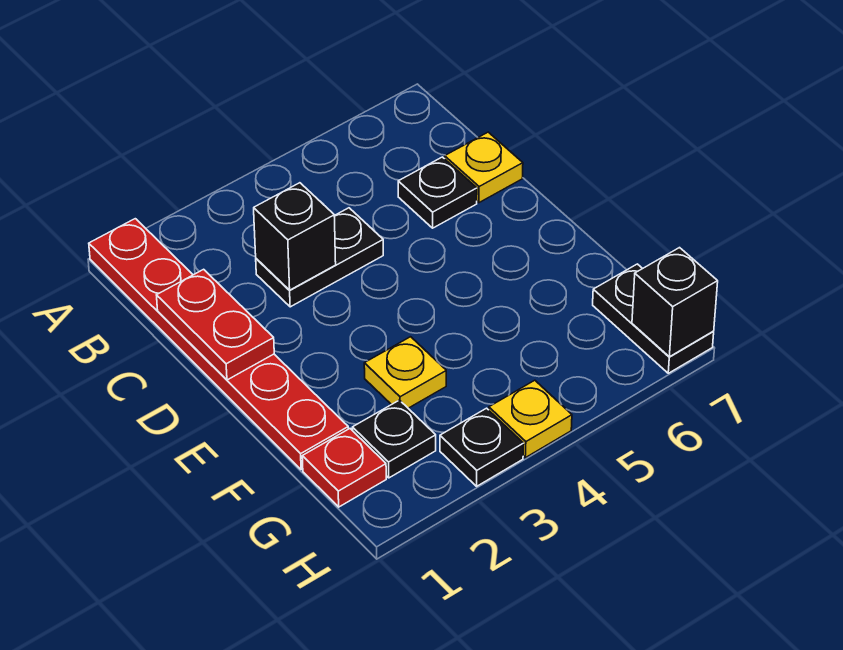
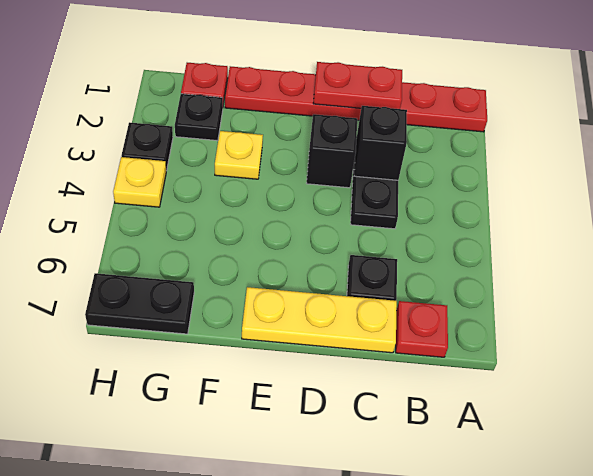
none -> red plate B7 level 1
yellow plate C7 level 1 -> yellow plate C7:E7 level 1
black brick H7 level 2 -> black brick D3 level 1

